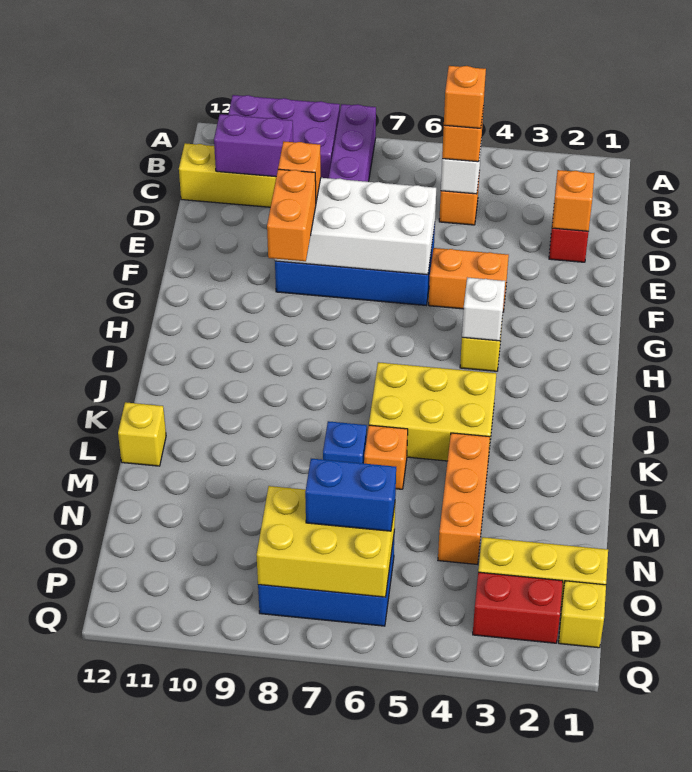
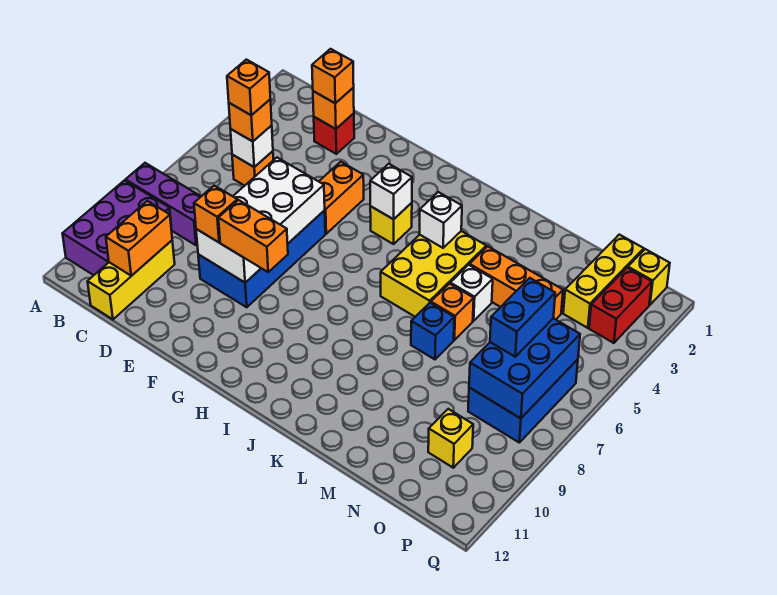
purple brick C10:C11 level 2 -> orange brick C10:C11 level 2
none -> orange brick D2 level 3
none -> white brick J4 level 2
none -> white brick L5 level 1
yellow brick L12 level 1 -> yellow brick O10 level 1
yellow brick O6:P8 level 2 -> blue brick O6:P8 level 2

